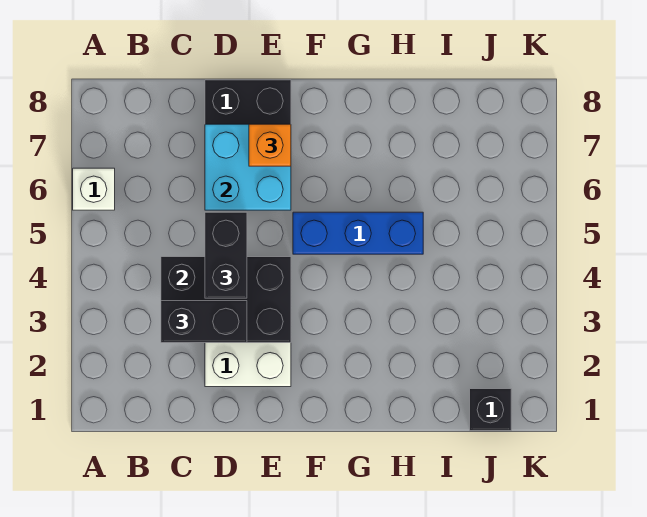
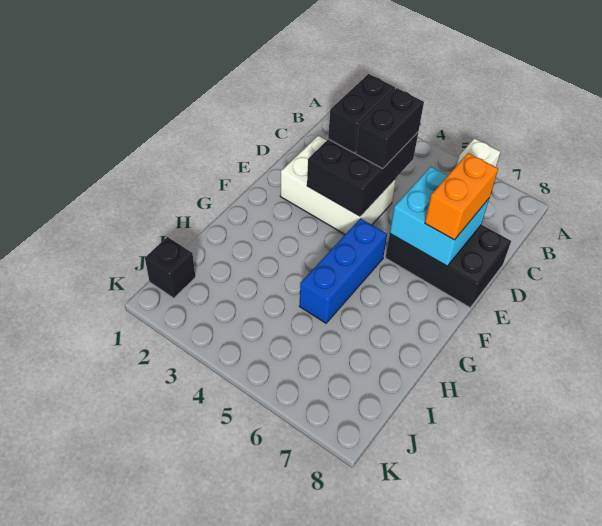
black brick D4:D5 level 3 -> black brick C4:D4 level 3
orange brick E7 level 3 -> orange brick D7:E7 level 3

